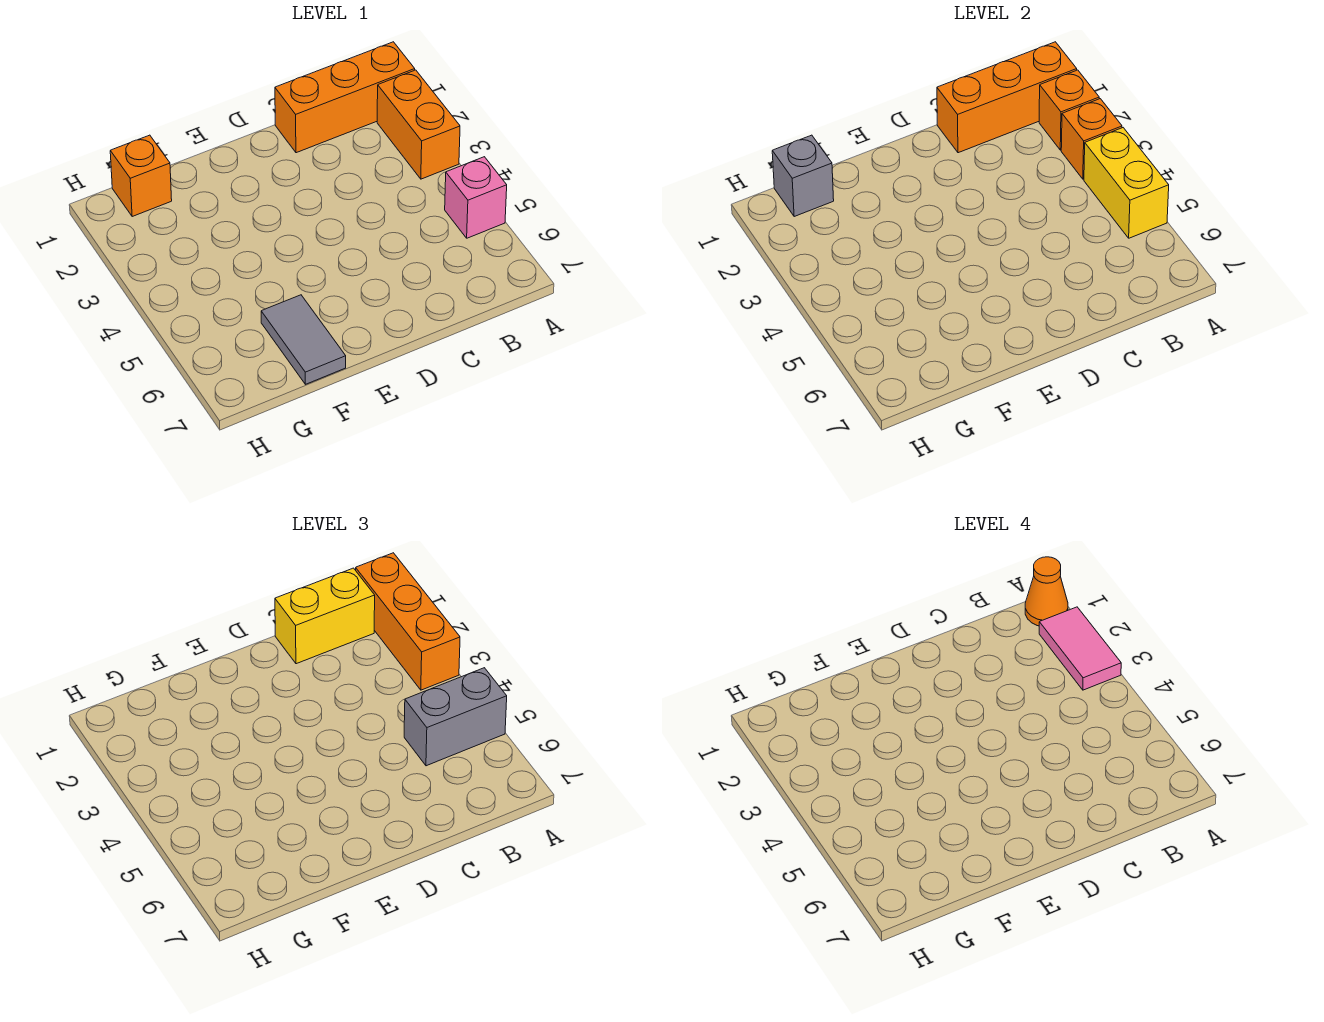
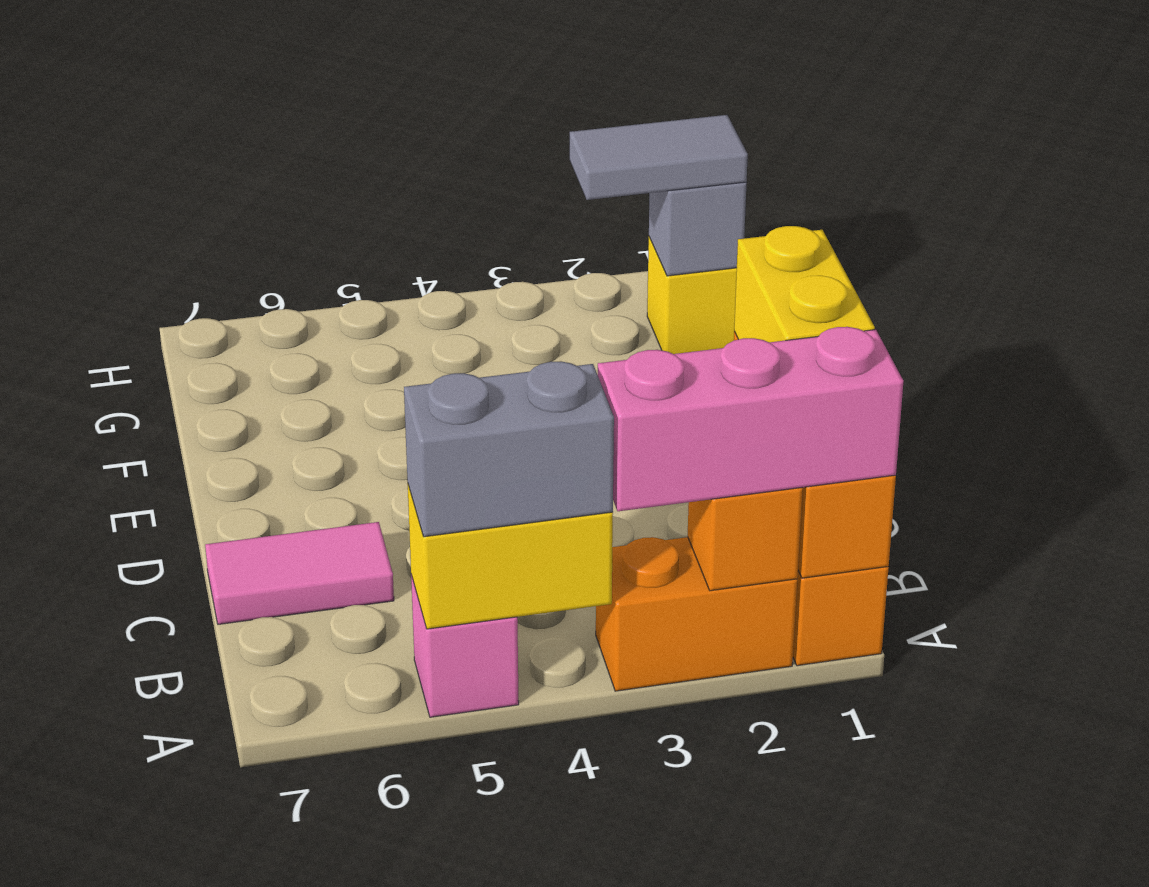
orange brick A1:A3 level 3 -> pink brick A1:A3 level 3
orange cone A1 level 4 -> none
pink tile A2:A3 level 4 -> pink tile C6:C7 level 1
orange brick A3 level 2 -> none
grey brick A5:B5 level 3 -> grey brick A4:A5 level 3
grey tile F6:F7 level 1 -> grey tile G1:G2 level 3
orange brick G1 level 1 -> yellow brick G1 level 1

